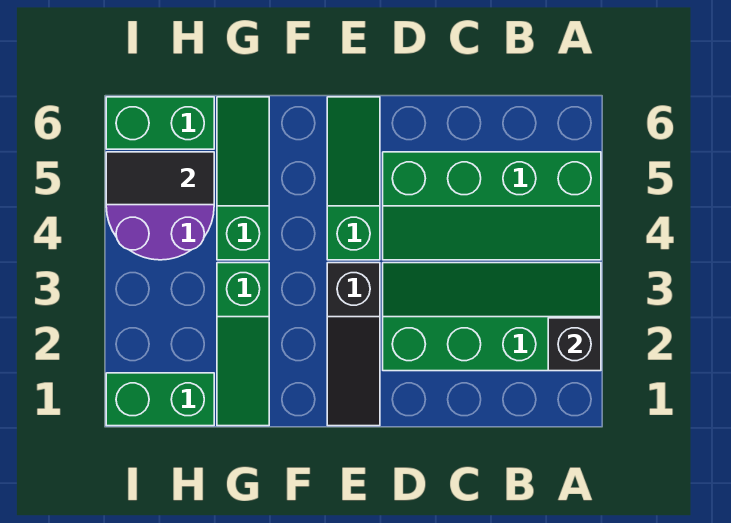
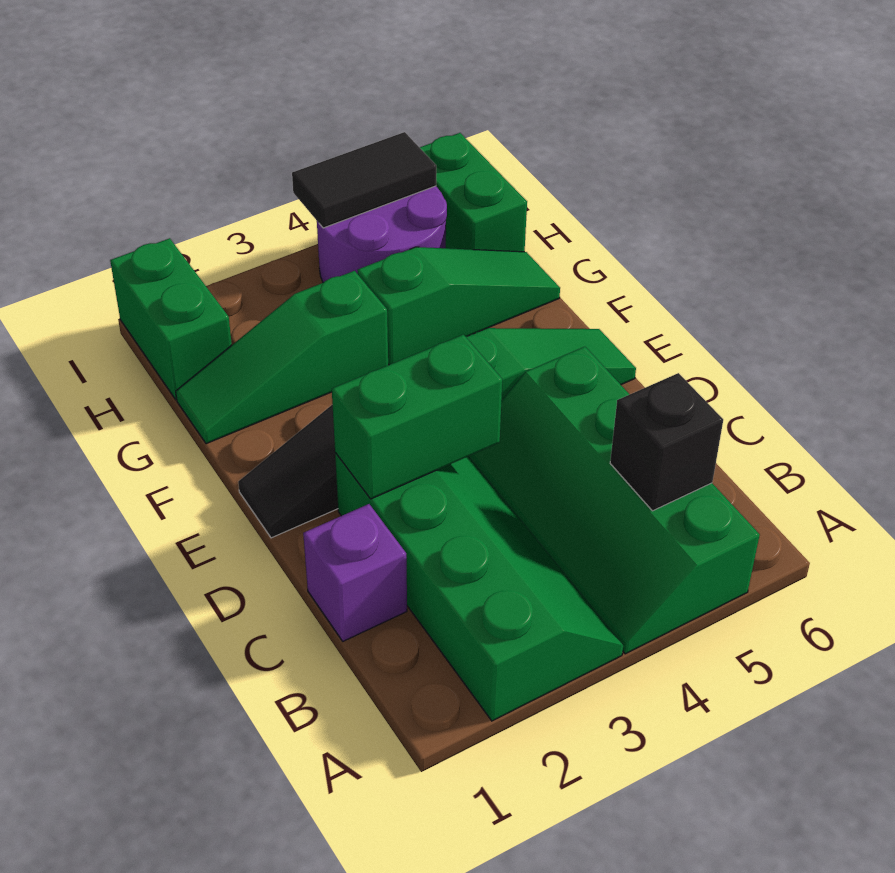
black brick A2 level 2 -> black brick B5 level 2
none -> purple brick C1 level 1
none -> green brick D2:D3 level 2
black tile H5:I5 level 2 -> black tile I4:I5 level 2

